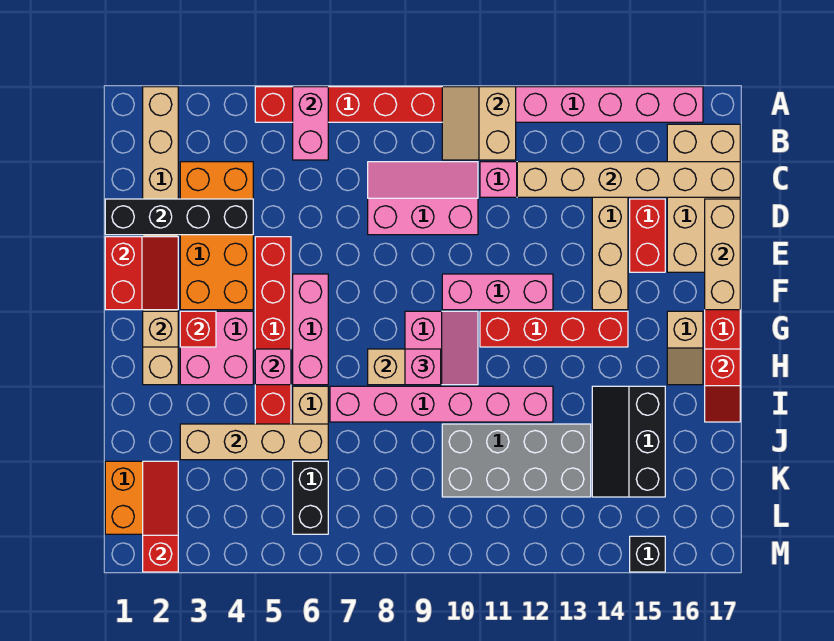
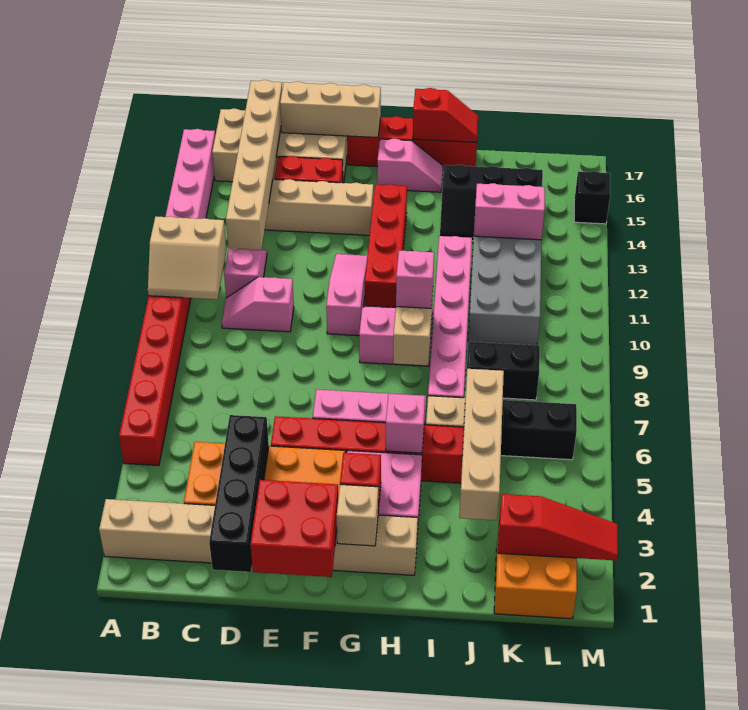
pink brick A6:B6 level 2 -> pink brick J13:K13 level 2
pink slope C8:D10 level 1 top D -> pink slope C10:D10 level 1 top D
red slope E1:F2 level 2 top 1 -> red brick E1:F2 level 2
pink brick F10:F12 level 1 -> pink slope F10:F12 level 1 top 10
tan slope G16:H16 level 1 top G -> pink slope G16:H16 level 1 top G
none -> black brick J8:K8 level 1
red slope K2:M2 level 2 top M -> red slope K2:M2 level 2 top K

